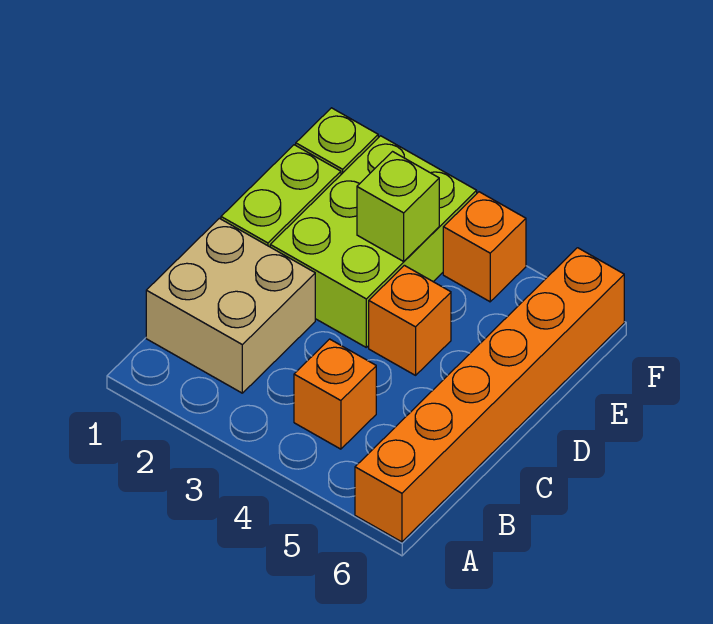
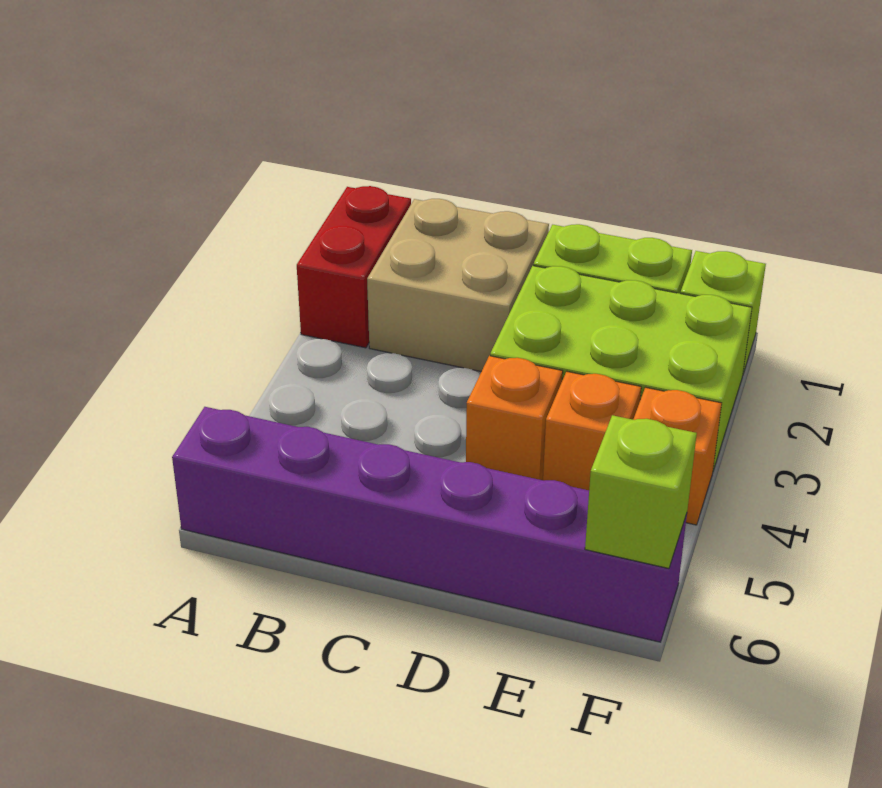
none -> red brick A1:A2 level 1
orange brick A6:F6 level 1 -> purple brick A6:F6 level 1
orange brick B4 level 1 -> orange brick E4 level 1
lime brick E3 level 2 -> lime brick F6 level 2

